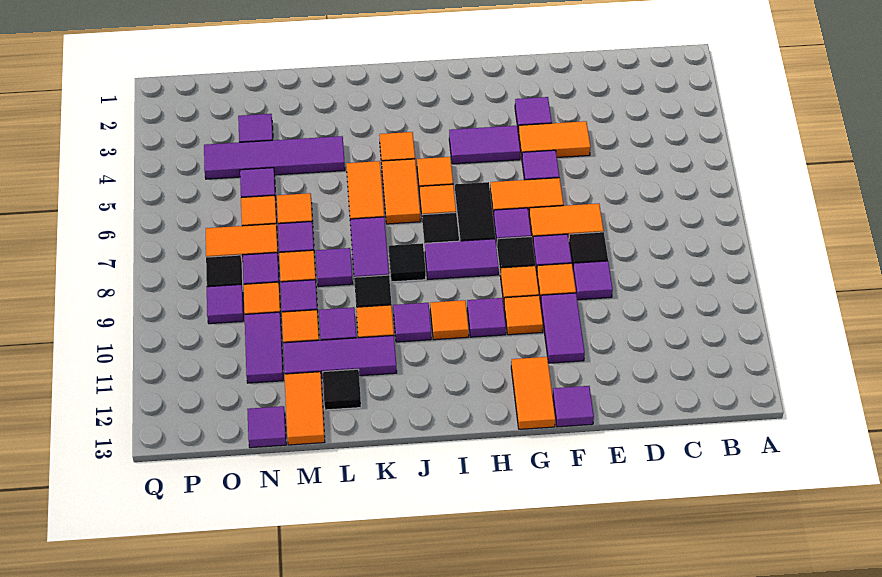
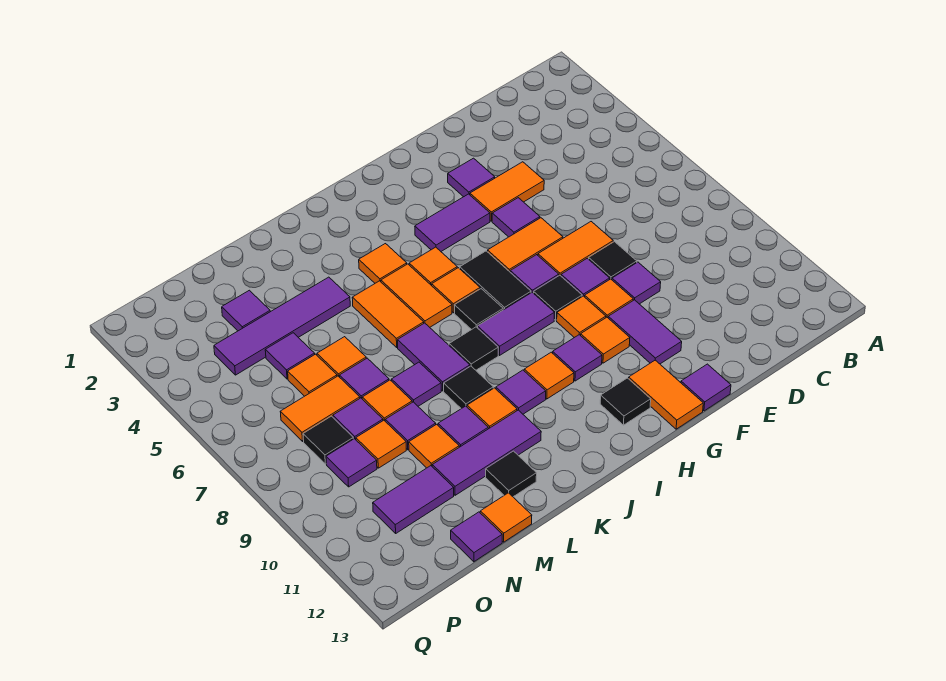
none -> black tile H12 level 1
orange tile M12:M13 level 1 -> orange tile M13 level 1
purple tile N10:N11 level 1 -> purple tile N11:O11 level 1

